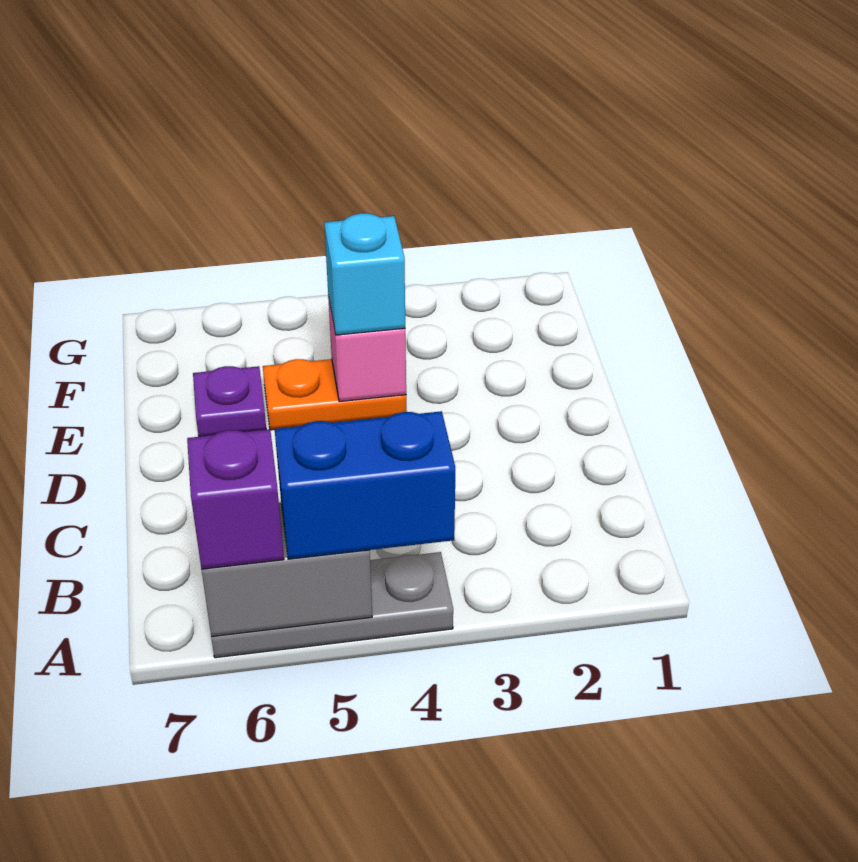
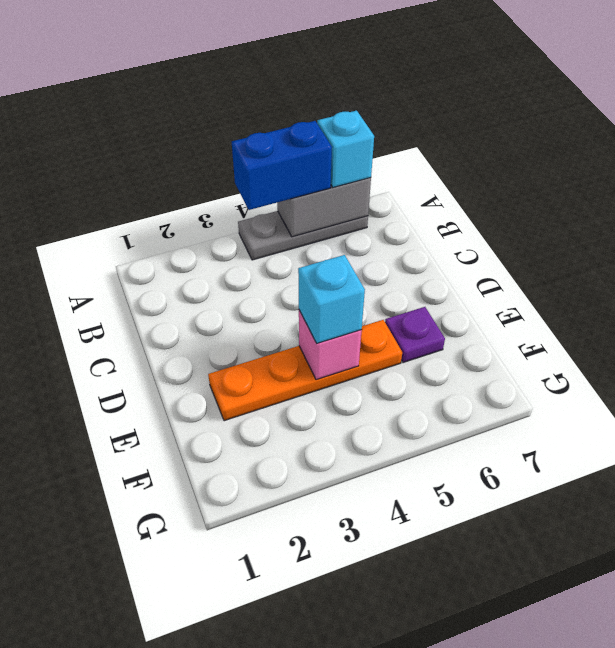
purple brick A6 level 3 -> cyan brick A6 level 3
orange plate E4:E5 level 1 -> orange plate E2:E5 level 1

